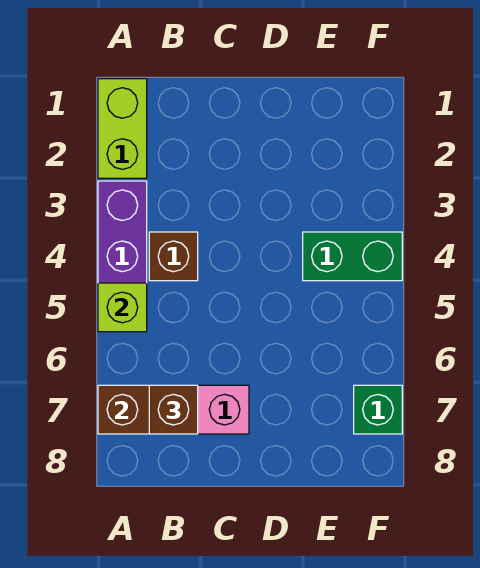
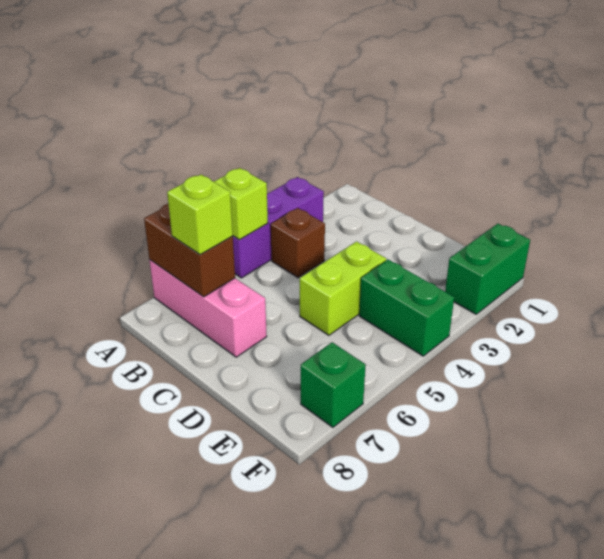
lime brick A1:A2 level 1 -> lime brick D4:D5 level 1
brown brick B7 level 3 -> lime brick B7 level 3
none -> green brick F1:F2 level 1

